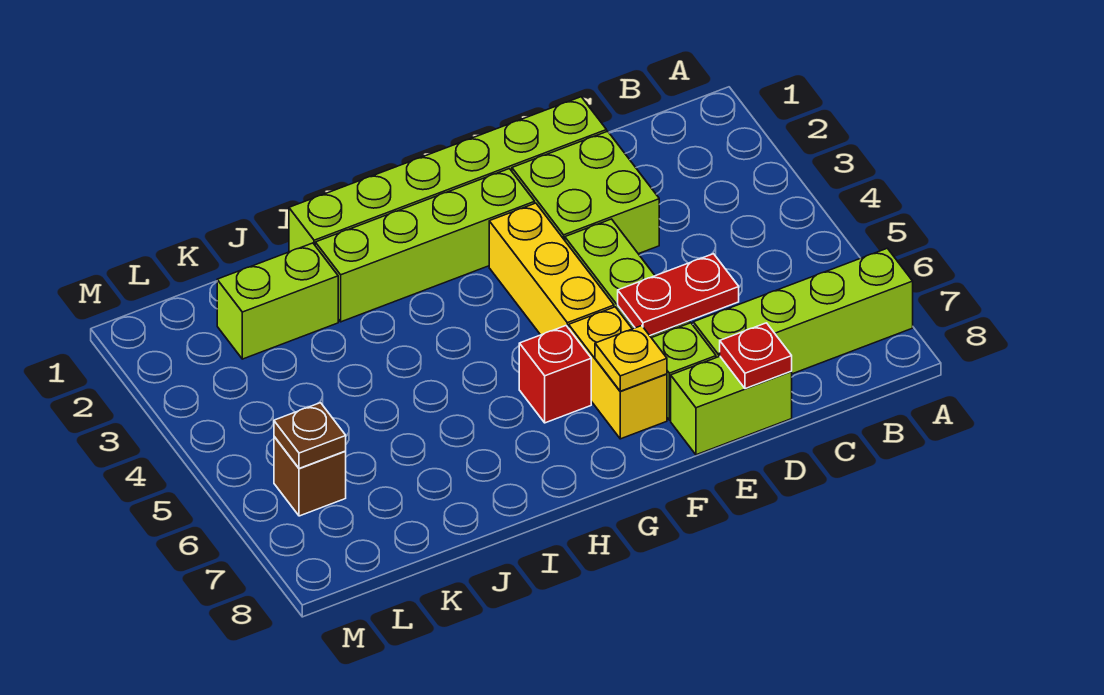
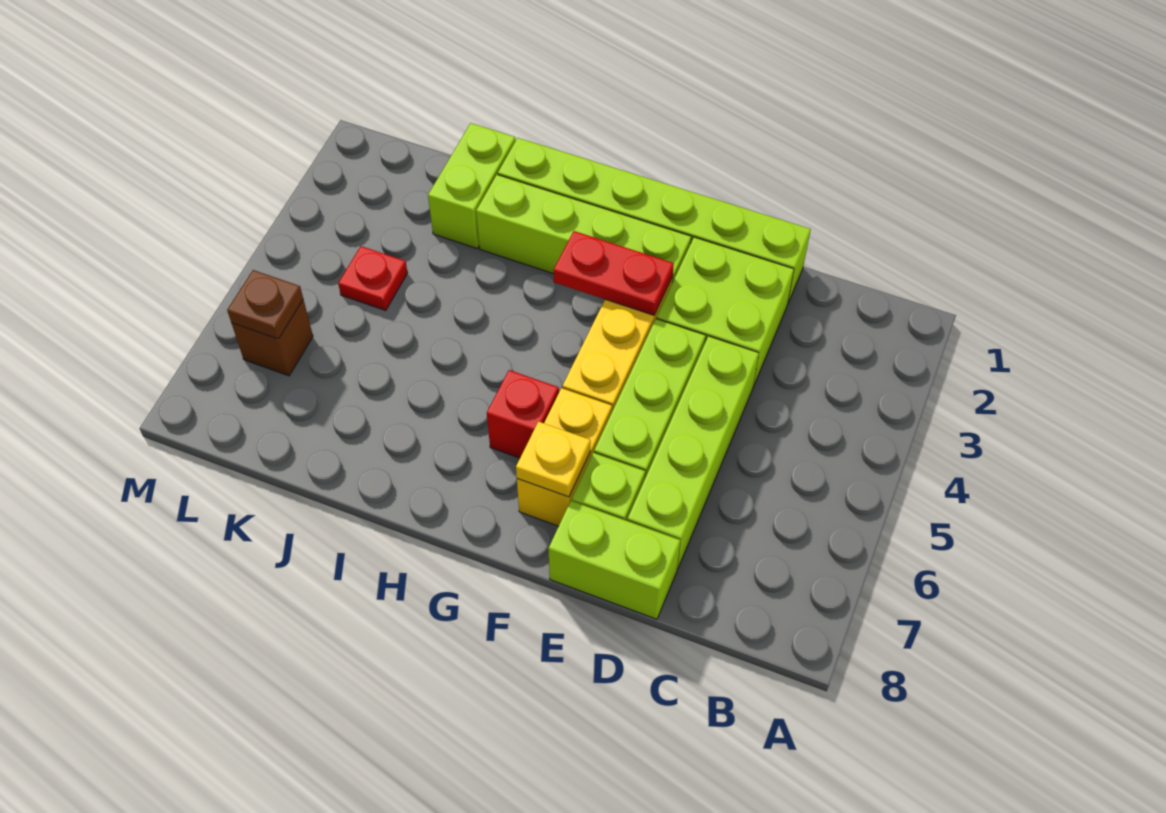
lime brick A7:D7 level 1 -> lime brick D4:D7 level 1
red plate D6:E6 level 2 -> red plate F3:G3 level 2
red plate D8 level 2 -> red plate K4 level 1
lime brick J2:K2 level 1 -> lime brick J1:J2 level 1

